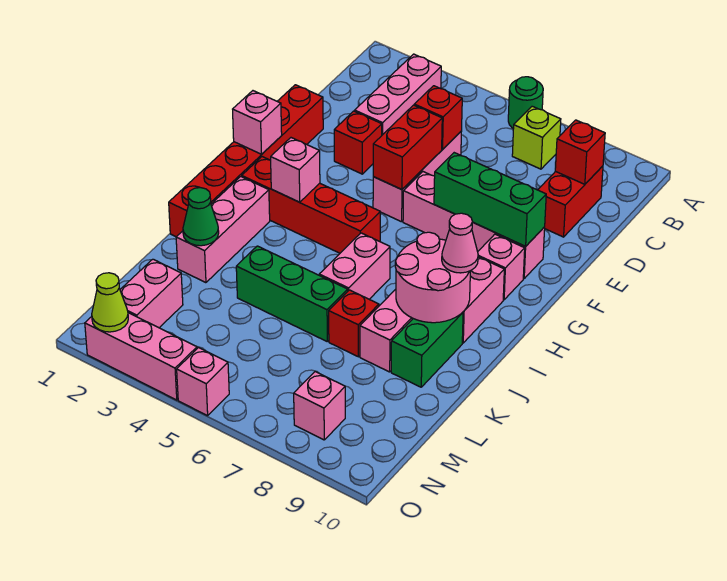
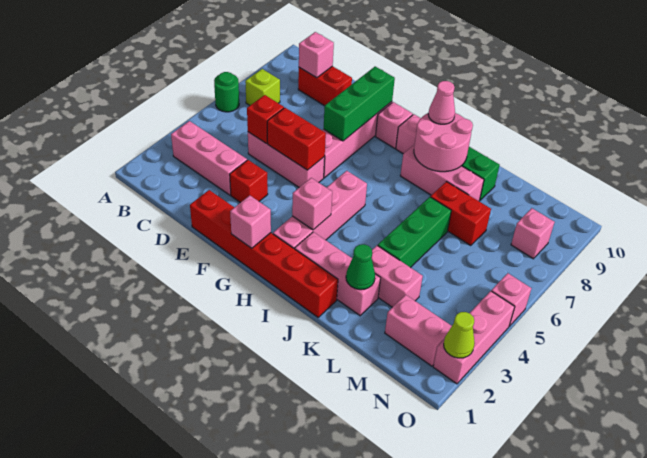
red brick C9 level 2 -> pink brick C9 level 2
red brick H2:H5 level 1 -> pink brick H2:H5 level 1
pink brick I6:J6 level 1 -> pink brick K3:L3 level 1
red brick K7 level 1 -> red brick K7:L7 level 1

